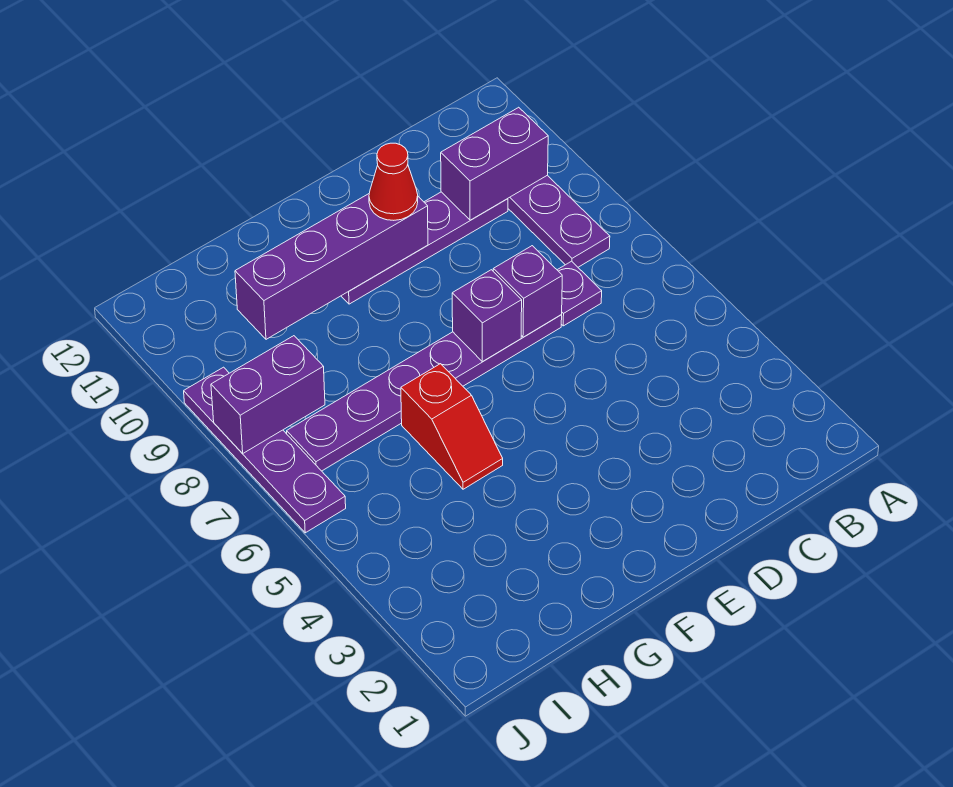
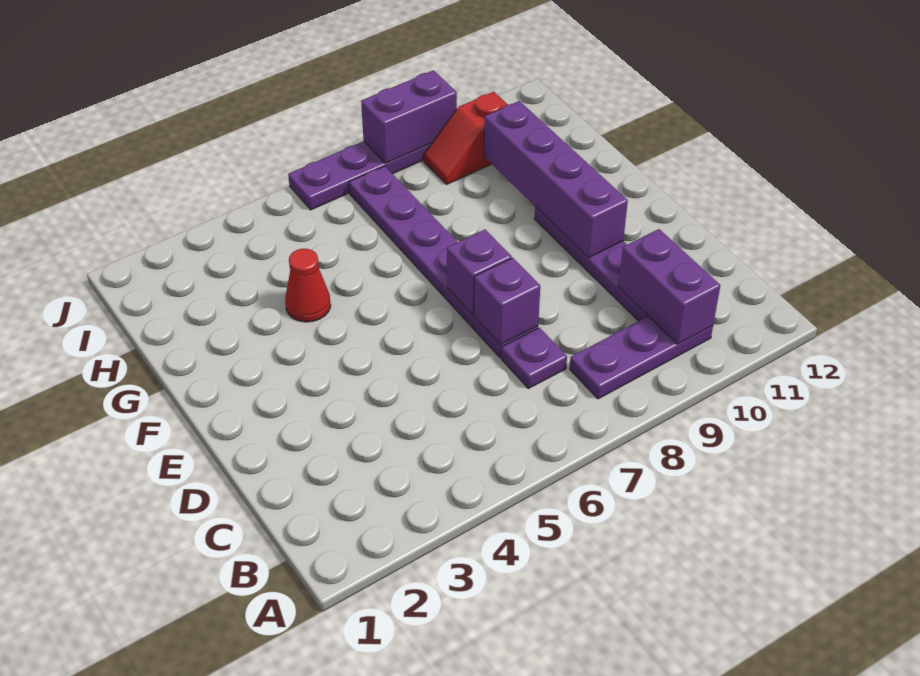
red cone E10 level 3 -> red cone G4 level 1
red slope G5:G6 level 1 top 6 -> red slope I9:I10 level 1 top 10
purple brick I8:J8 level 2 -> purple brick J8:J9 level 2

